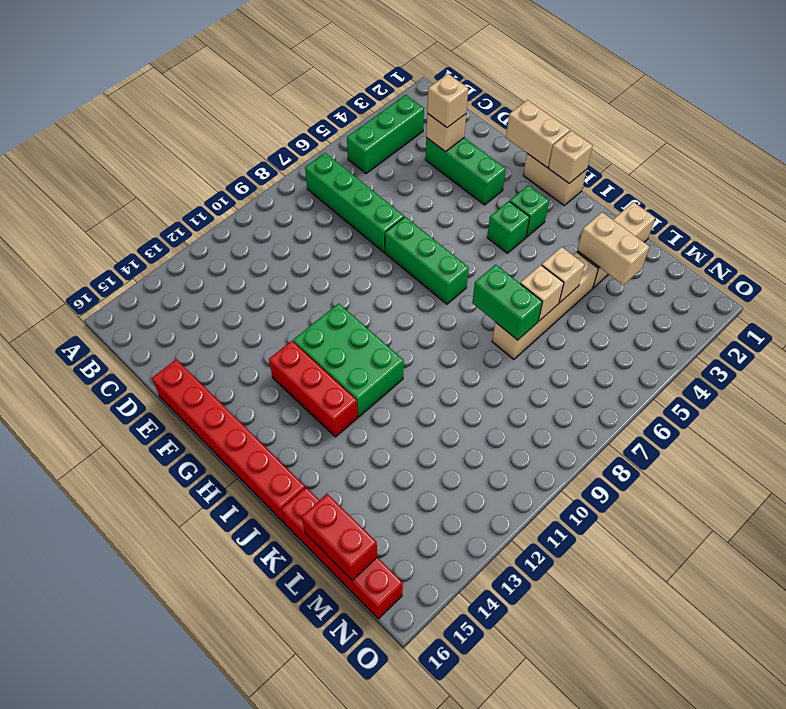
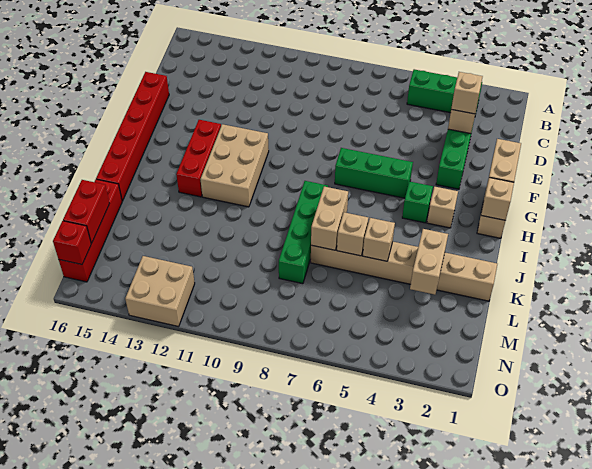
green brick B7:E7 level 1 -> green brick I8:L8 level 1
green brick F7:H7 level 1 -> green brick G5:G7 level 1
green brick G11:I12 level 1 -> tan brick G11:I12 level 1
green brick H3 level 1 -> tan brick H3 level 1
green brick J7:K7 level 2 -> tan brick J7:K7 level 2
none -> tan brick N12:O13 level 1
none -> red brick N16 level 2

